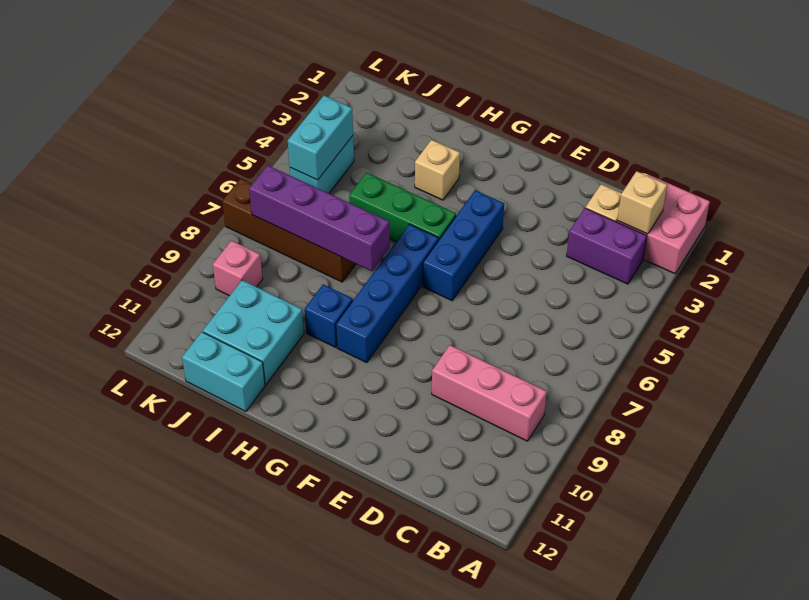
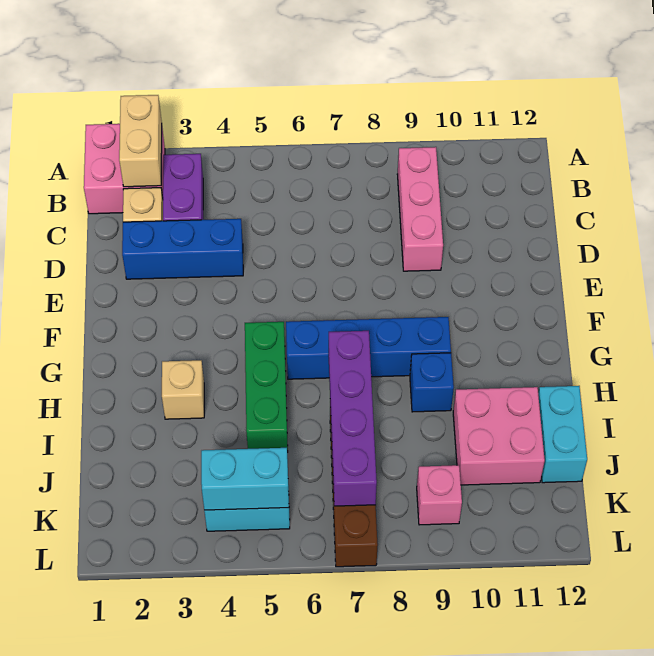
tan brick B2 level 2 -> tan brick A2:B2 level 2
blue brick F4:F6 level 1 -> blue brick D2:D4 level 1
cyan brick I10:J11 level 1 -> pink brick I10:J11 level 1

